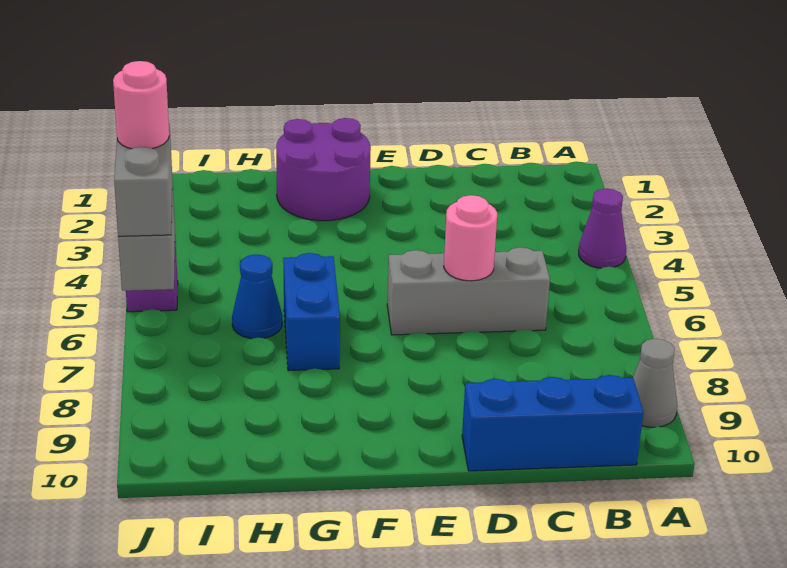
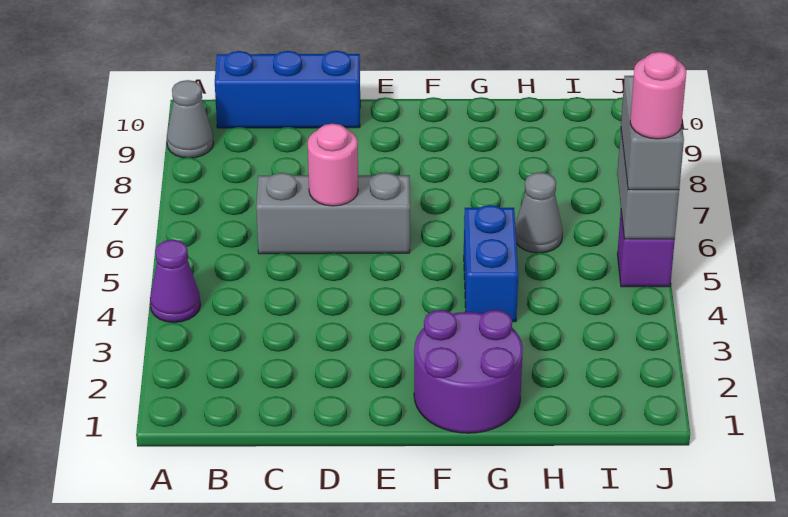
blue brick G6:G7 level 1 -> blue brick G4:G5 level 1
blue cone H6 level 1 -> grey cone H6 level 1

